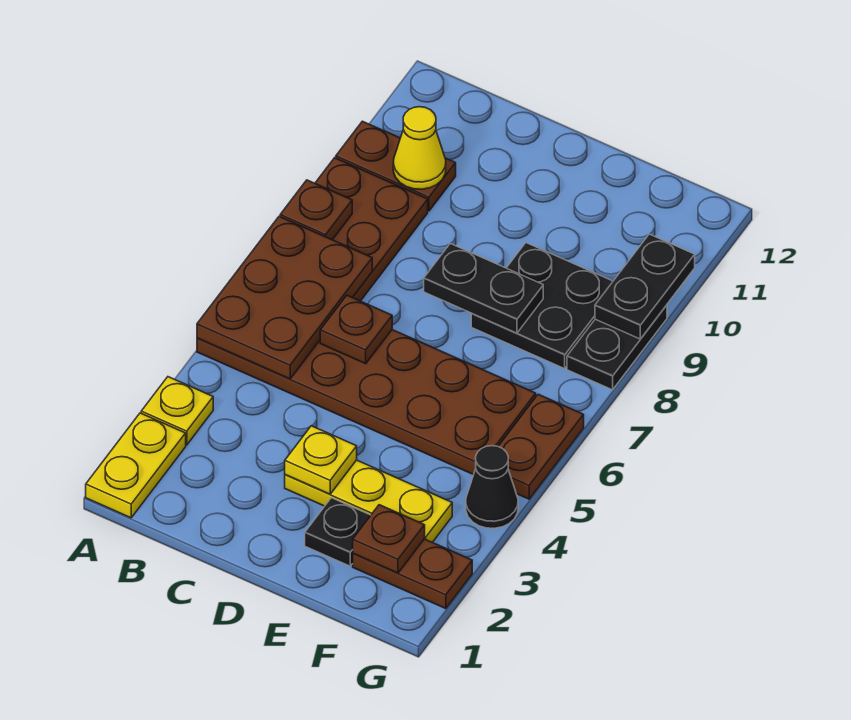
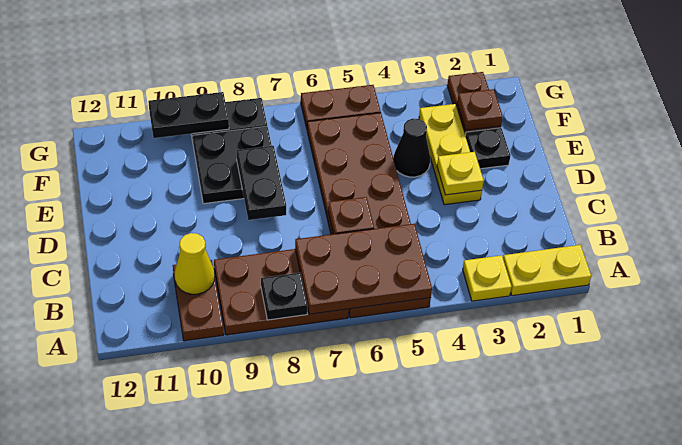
brown plate A8 level 2 -> black plate A8 level 2
black cone G4 level 1 -> black cone E4 level 1

